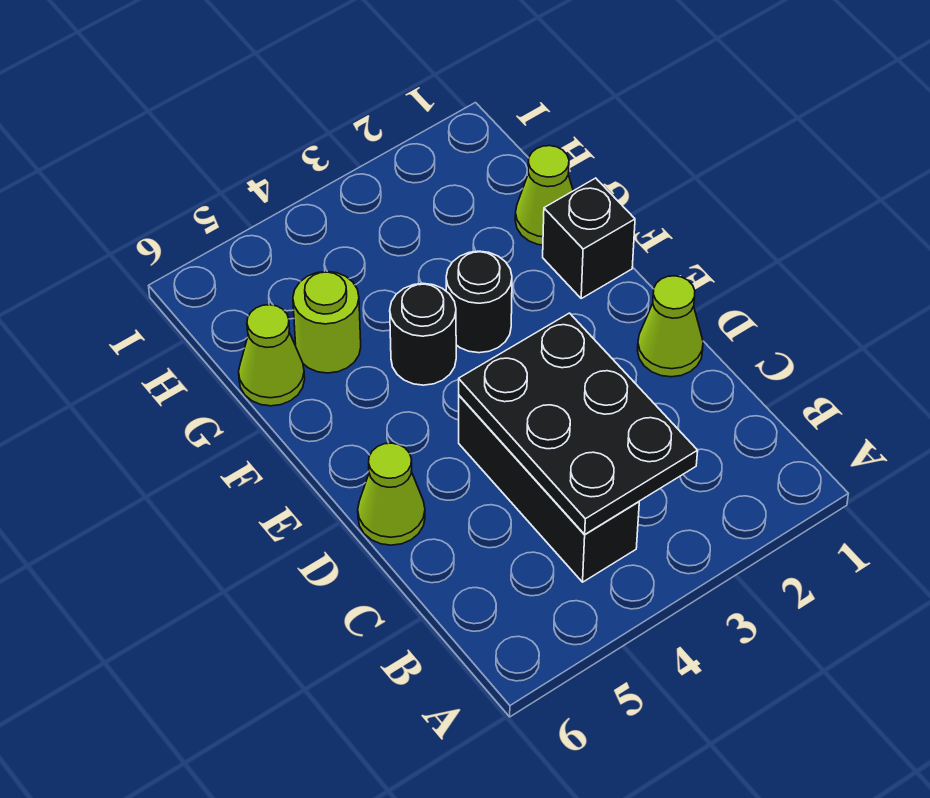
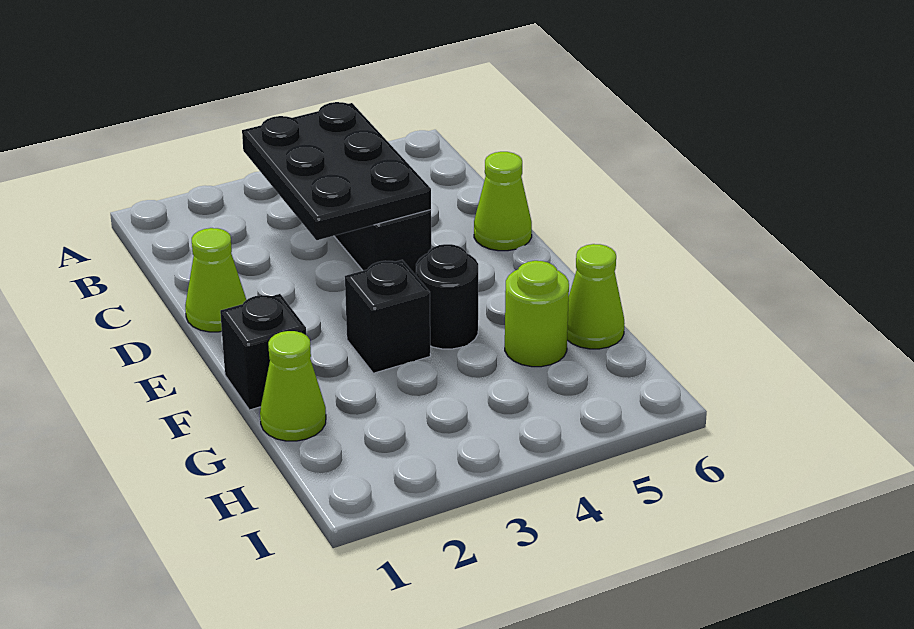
black round brick F3 level 1 -> black brick F3 level 1

